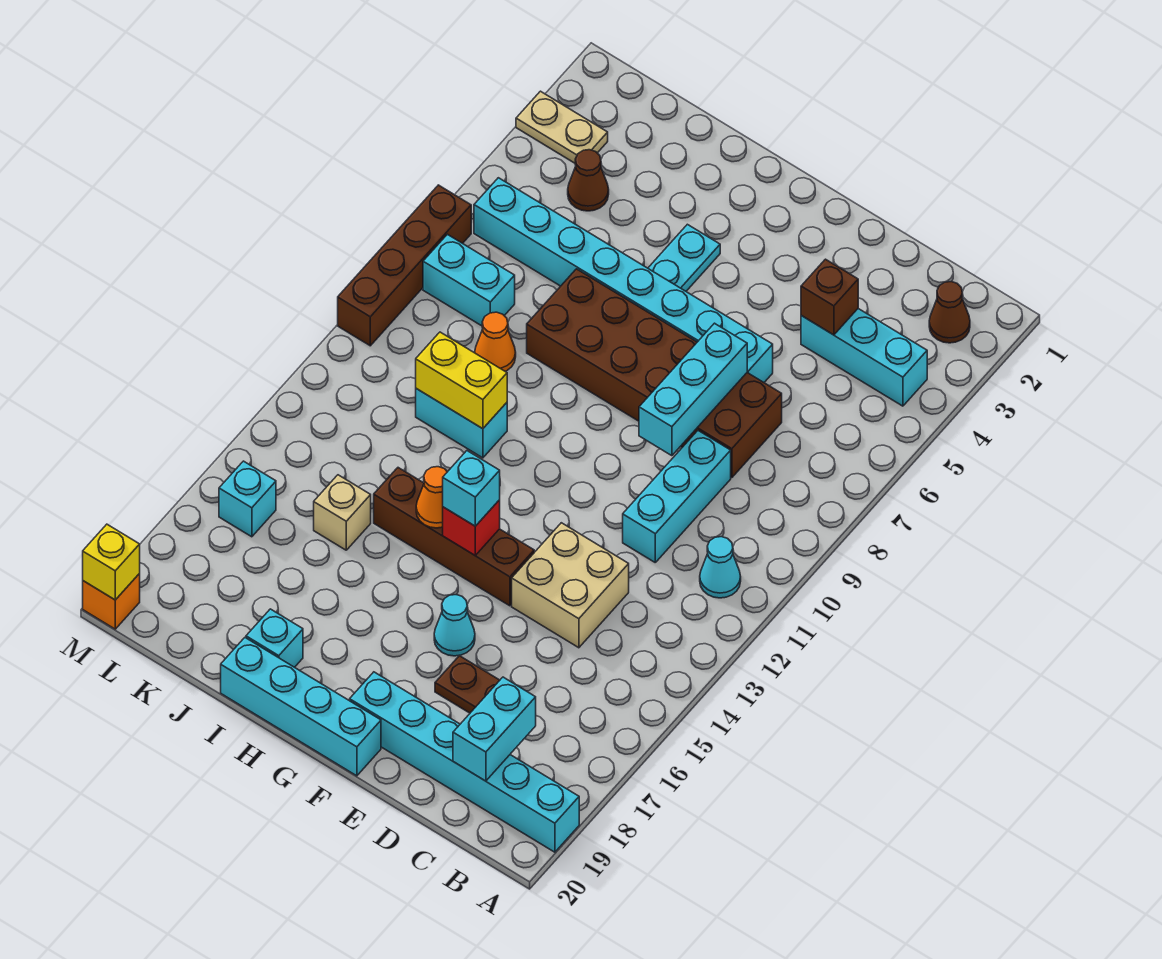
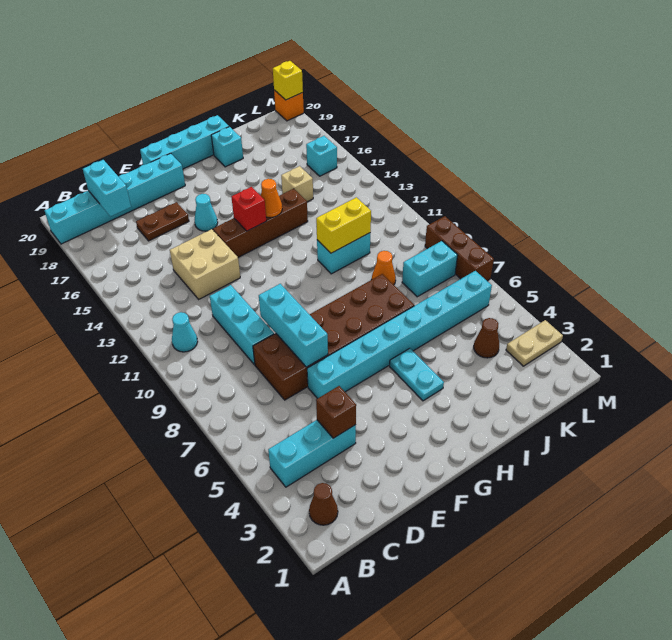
cyan brick G14 level 3 -> none
brown brick M7:M10 level 1 -> brown brick M7:M9 level 1

